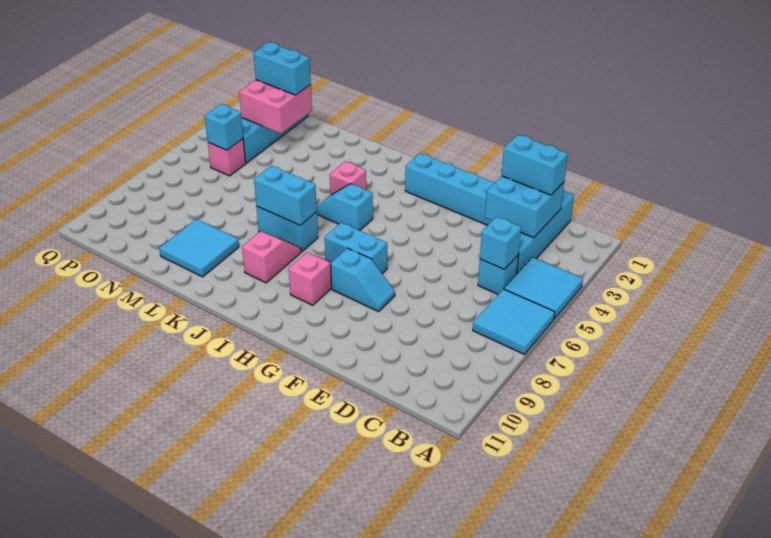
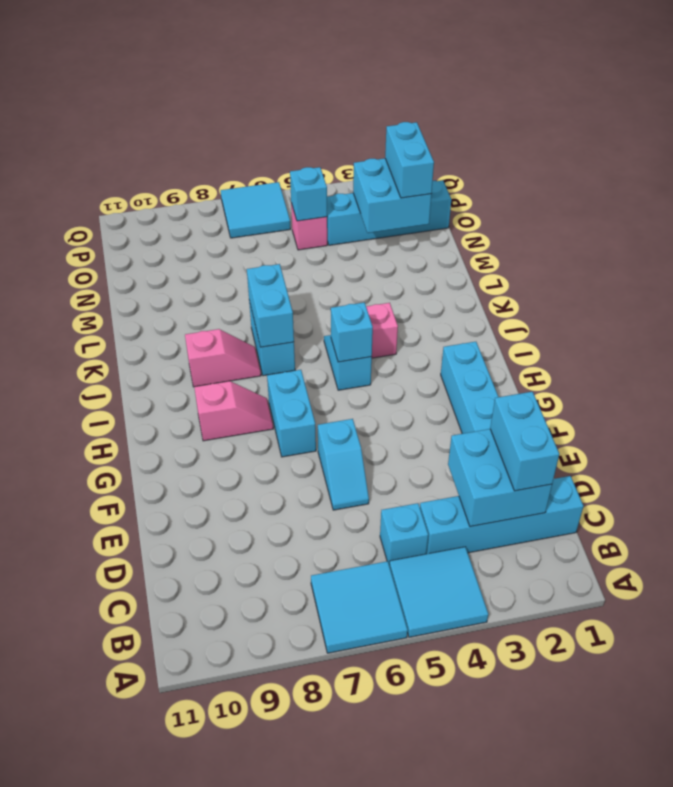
cyan brick C5 level 2 -> cyan brick I5 level 2
cyan slope F8:G8 level 1 top G -> cyan slope E6:F6 level 1 top F
cyan tile L9:M10 level 1 -> cyan tile P6:Q7 level 1
pink brick N2:O3 level 2 -> cyan brick N2:O3 level 2

